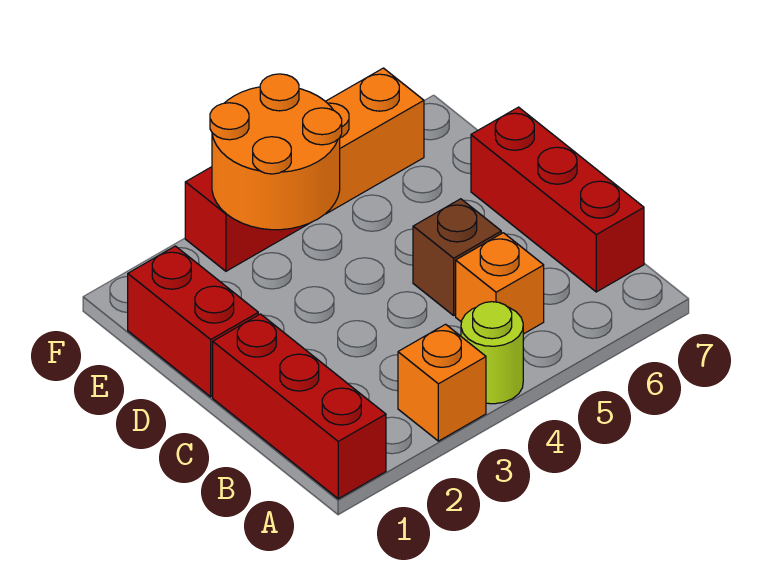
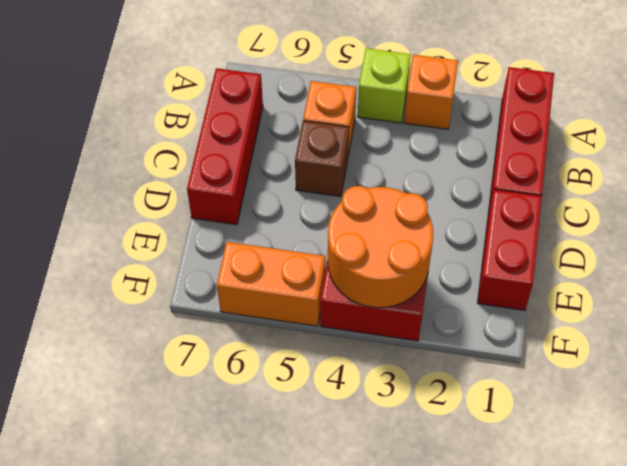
lime round brick A4 level 1 -> lime brick A4 level 1

